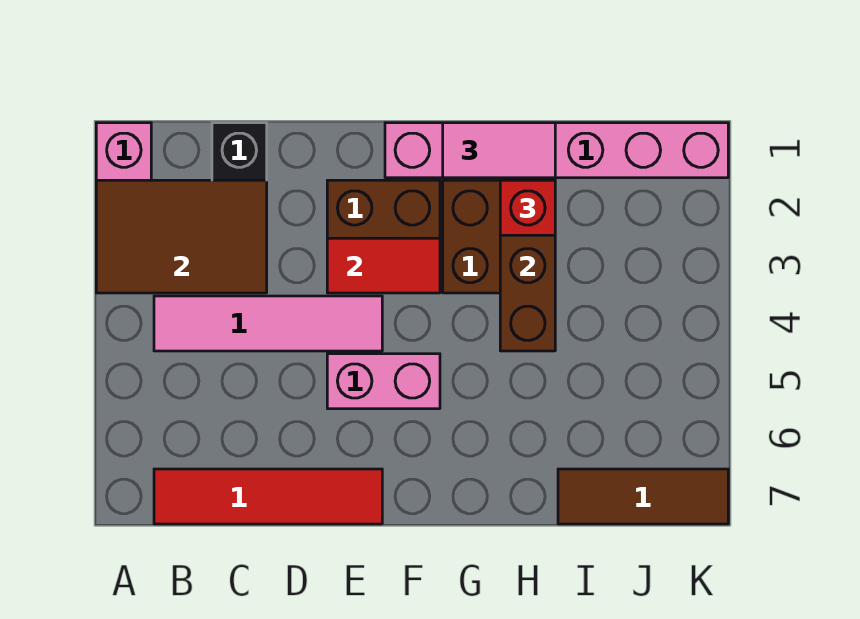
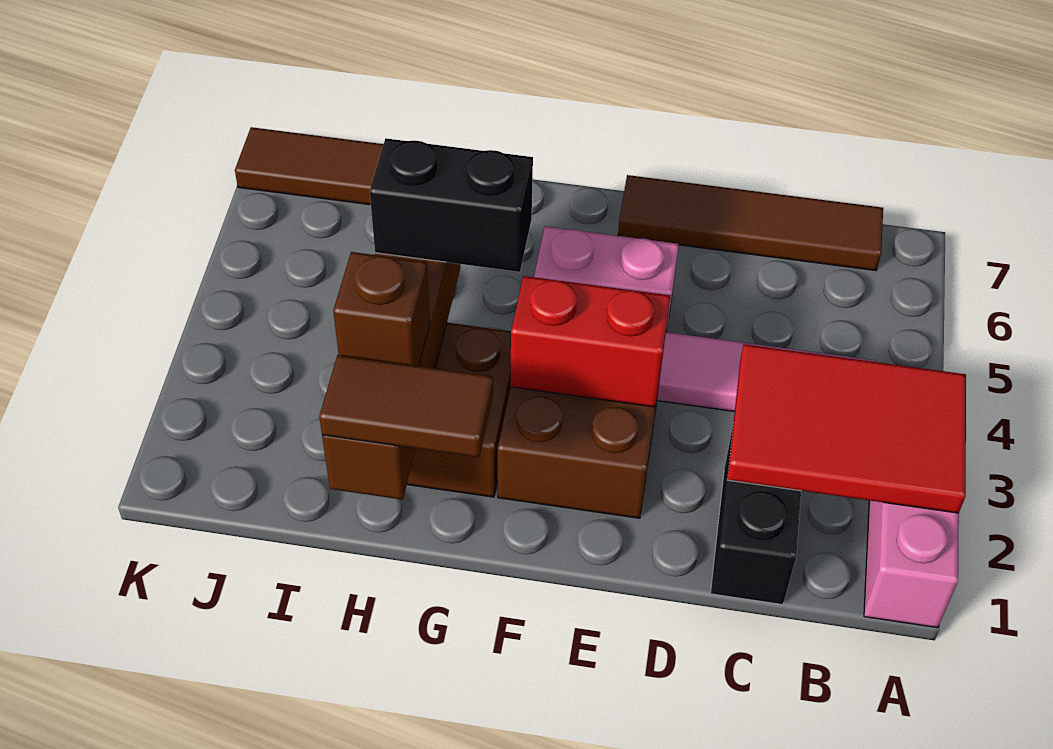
brown tile A2:C3 level 2 -> red tile A2:C3 level 2
red tile B7:E7 level 1 -> brown tile B7:E7 level 1
red tile E3:F3 level 2 -> red brick E3:F3 level 2
pink brick F1:K1 level 1 -> none
pink tile G1:H1 level 3 -> brown tile G1:H1 level 3
none -> black brick G4:H4 level 3
red brick H2 level 3 -> brown brick H2 level 3

